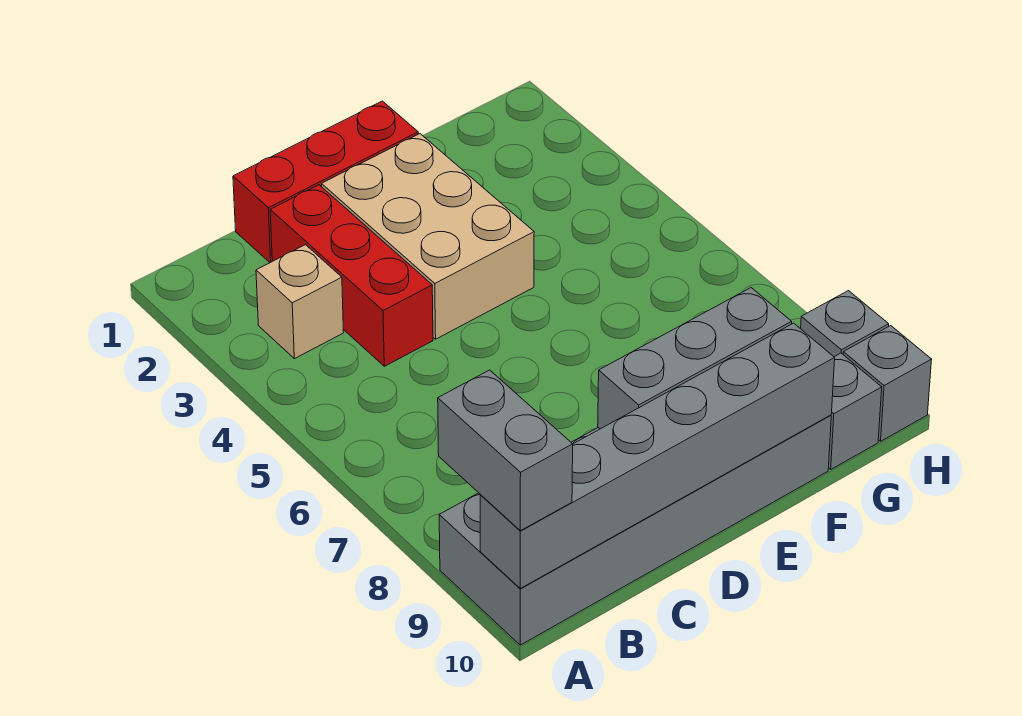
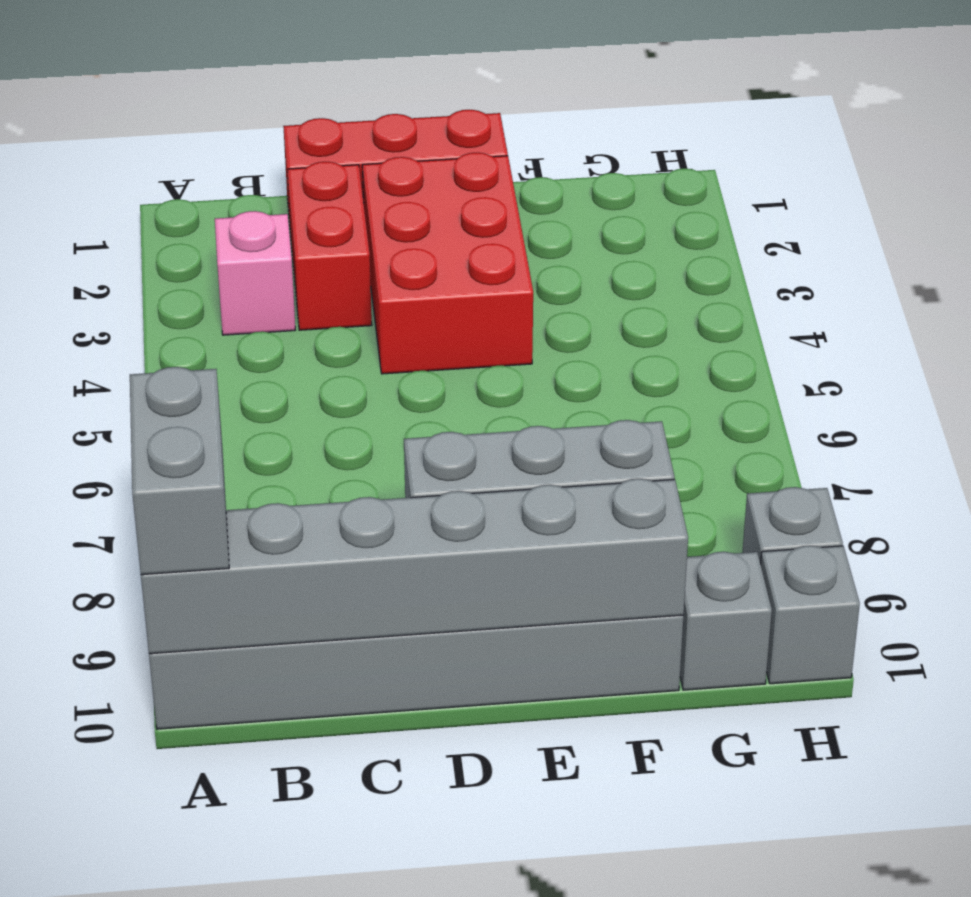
tan brick B3 level 1 -> pink brick B3 level 1
red brick C2:C4 level 1 -> red brick C2:C3 level 1
tan brick D2:E4 level 1 -> red brick D2:E4 level 1

